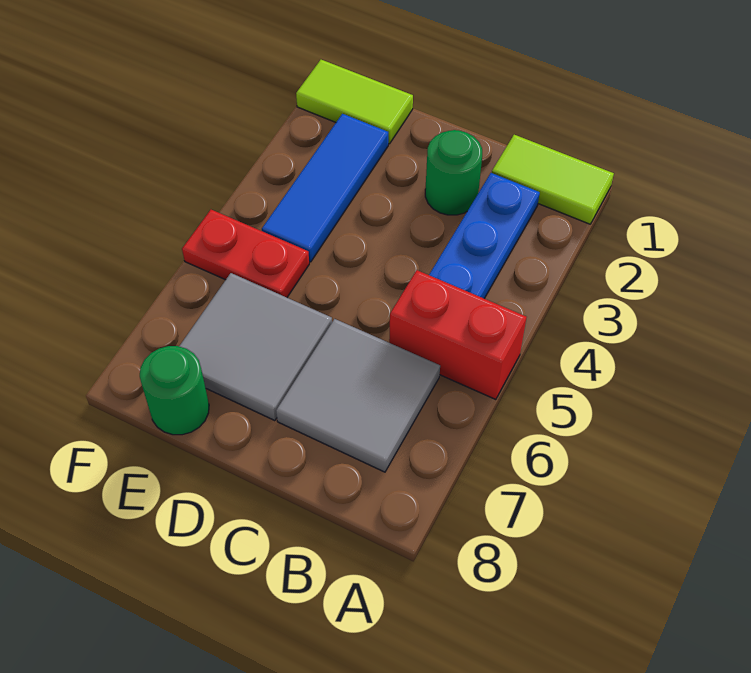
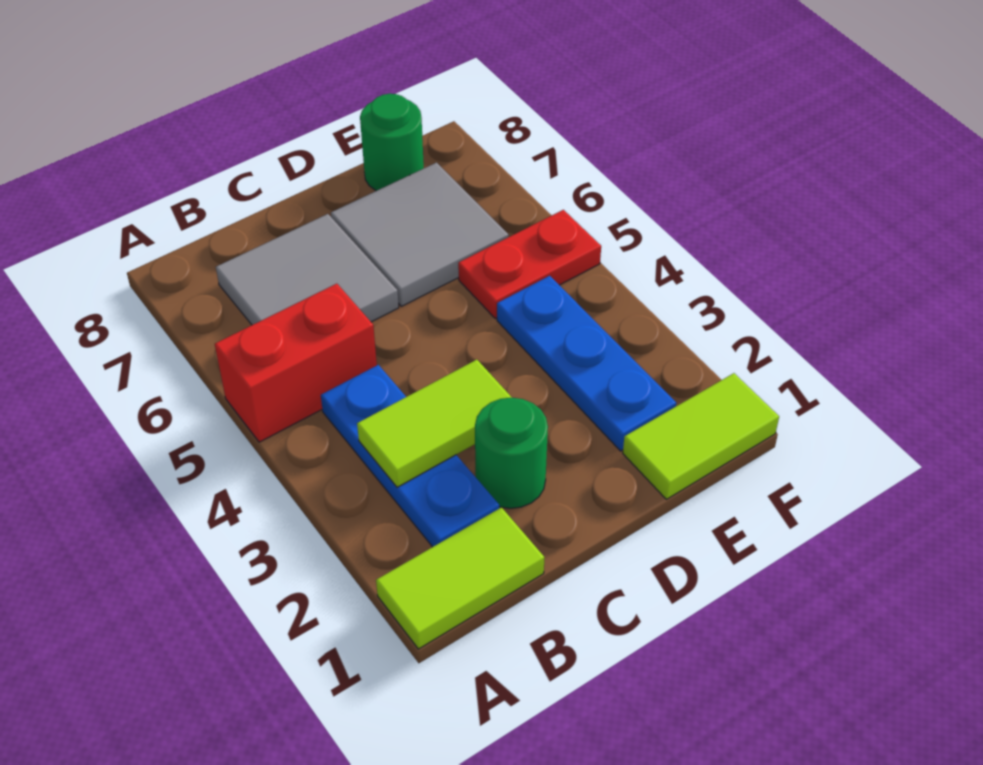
none -> lime tile B3:C3 level 2
blue tile E2:E4 level 1 -> blue plate E2:E4 level 1

